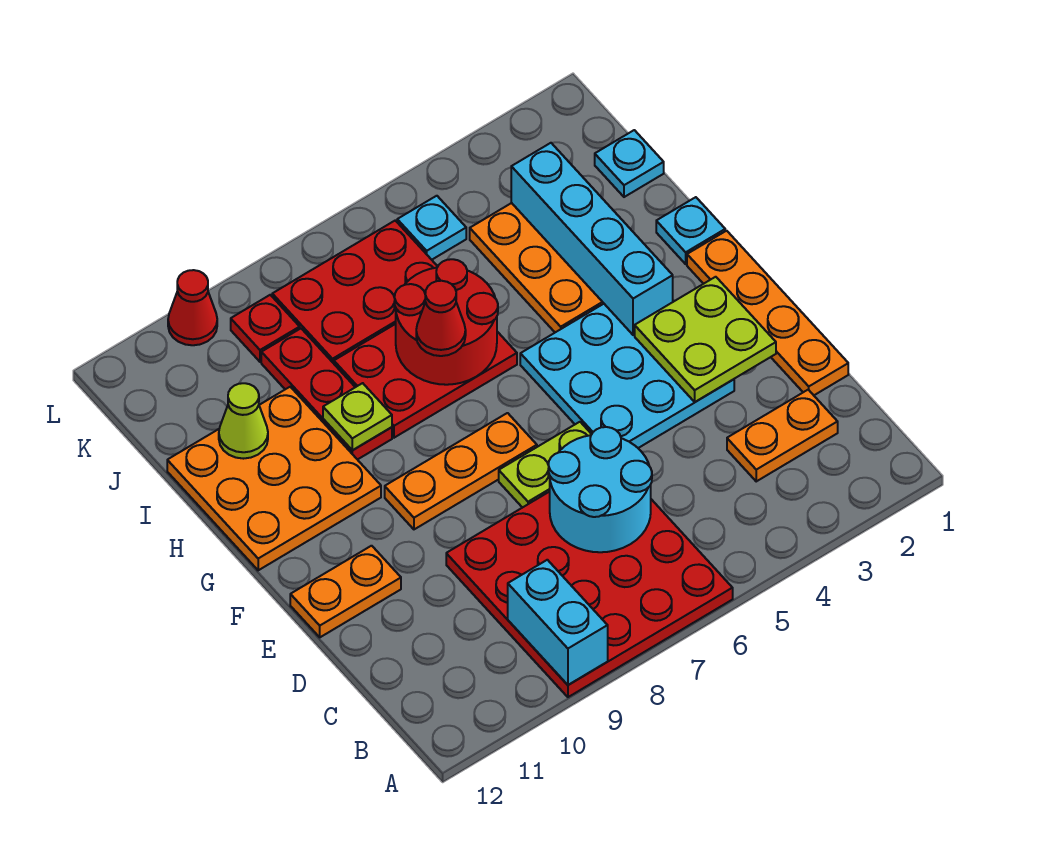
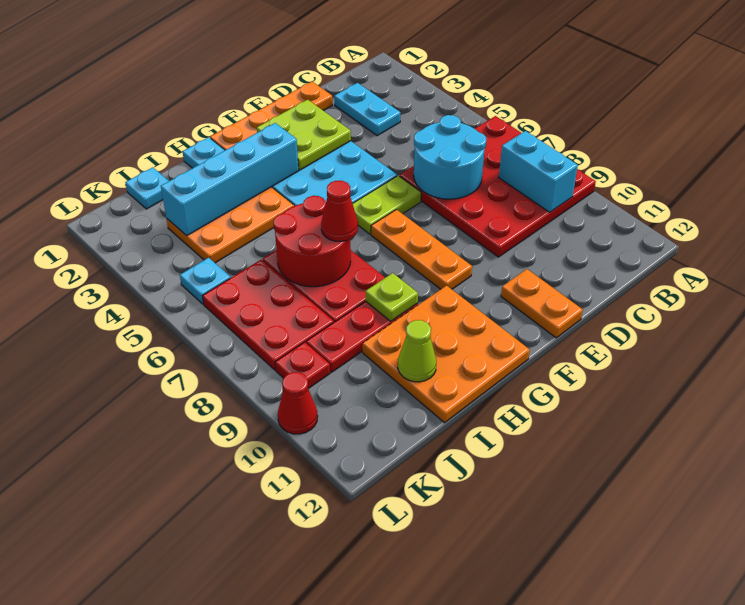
cyan brick A9:B9 level 2 -> cyan brick B8:B9 level 2
orange plate C2:C3 level 1 -> cyan plate C2:C3 level 1
lime plate E6:E7 level 1 -> lime plate E6:F6 level 1

